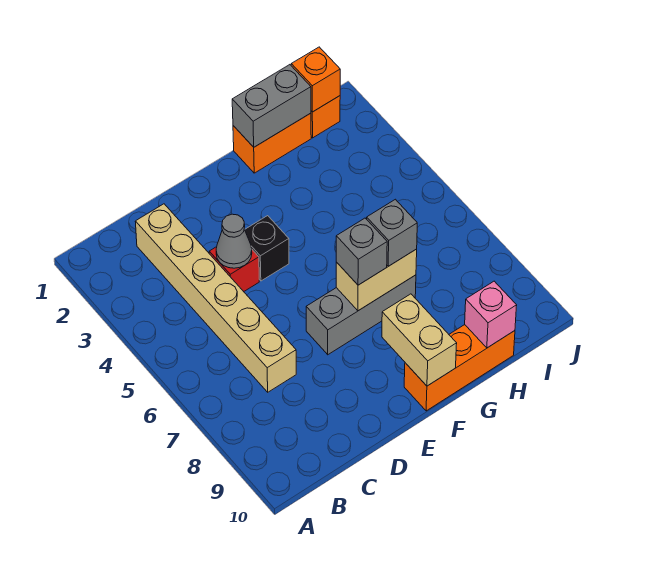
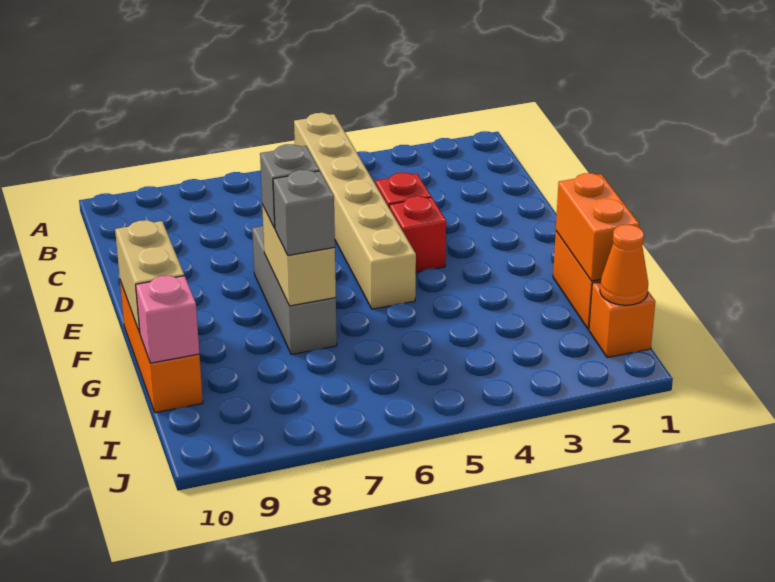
tan brick C2:C7 level 1 -> tan brick A5:F5 level 1
grey cone D4 level 2 -> none
black brick E4 level 1 -> red brick E4 level 1
tan brick F9:F10 level 2 -> tan brick F10:G10 level 2
grey brick G1:H1 level 2 -> orange brick G1:H1 level 2
orange brick I1 level 2 -> orange cone I1 level 2

